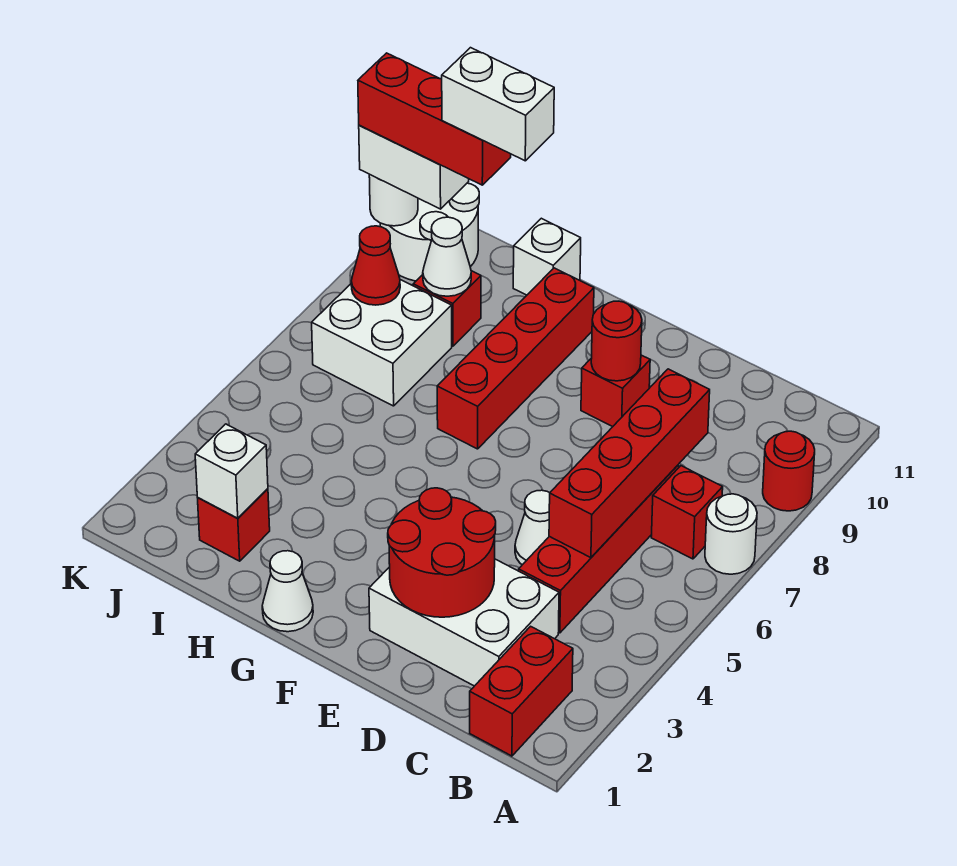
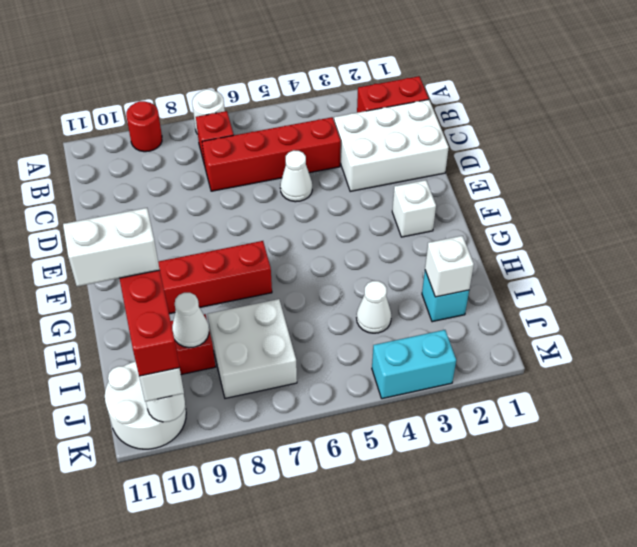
white brick C2:E3 level 1 -> white brick C1:D3 level 1
red brick C5:C8 level 2 -> none
red round brick D2:E3 level 2 -> none
red brick E9 level 1 -> none
red round brick E9 level 2 -> none
white cone G1 level 1 -> white cone I4 level 1
white brick H10:I10 level 5 -> white brick I10:I11 level 5
white brick H11 level 1 -> white brick F2 level 1
red brick I2 level 1 -> cyan brick I2 level 1
red cone J8 level 2 -> none
none -> cyan brick K3:K4 level 1

